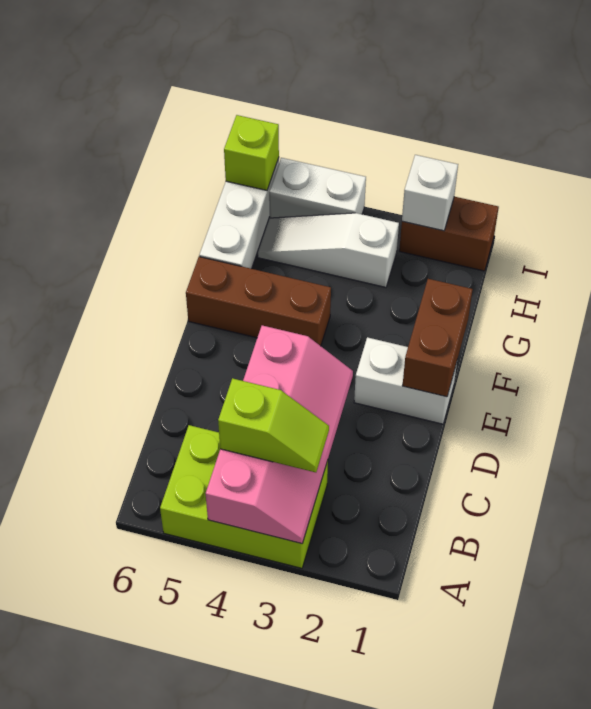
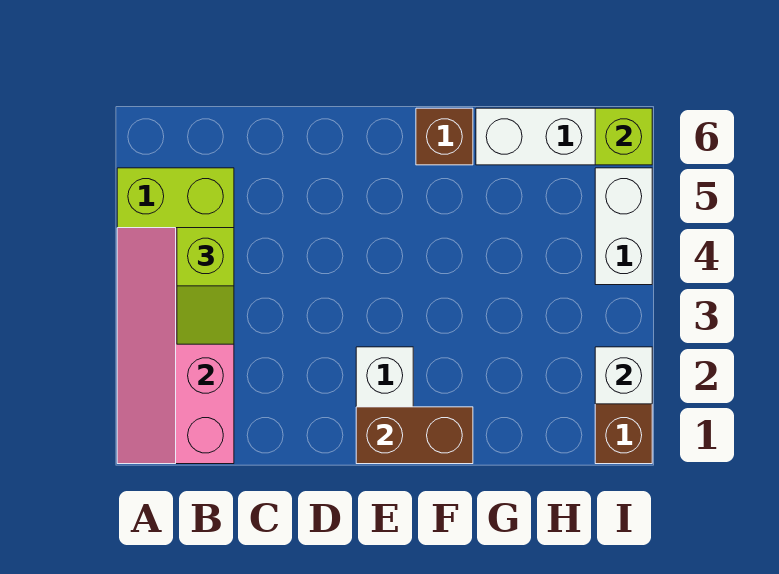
pink slope A3:D4 level 2 top 4 -> pink slope A1:B4 level 2 top B
brown brick F4:F6 level 1 -> brown brick F6 level 1
white slope H3:H5 level 1 top 3 -> none

